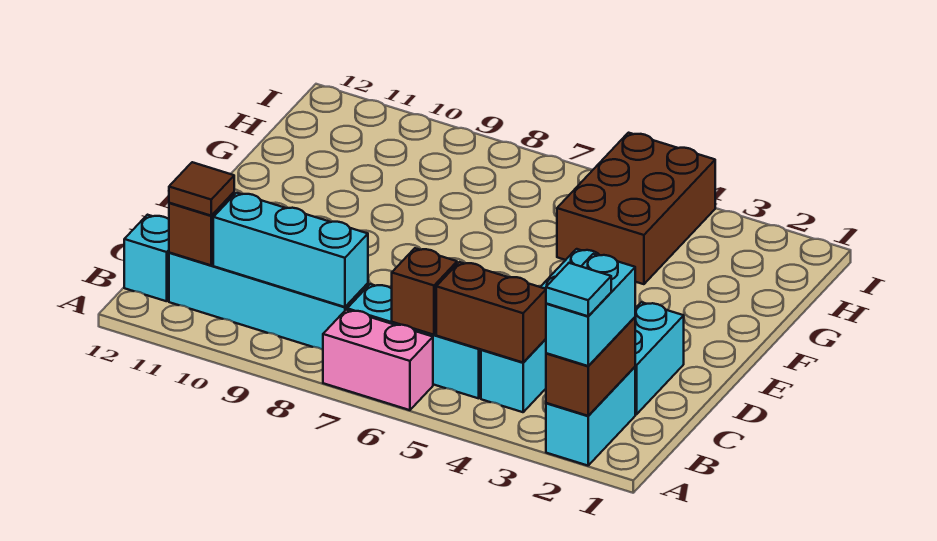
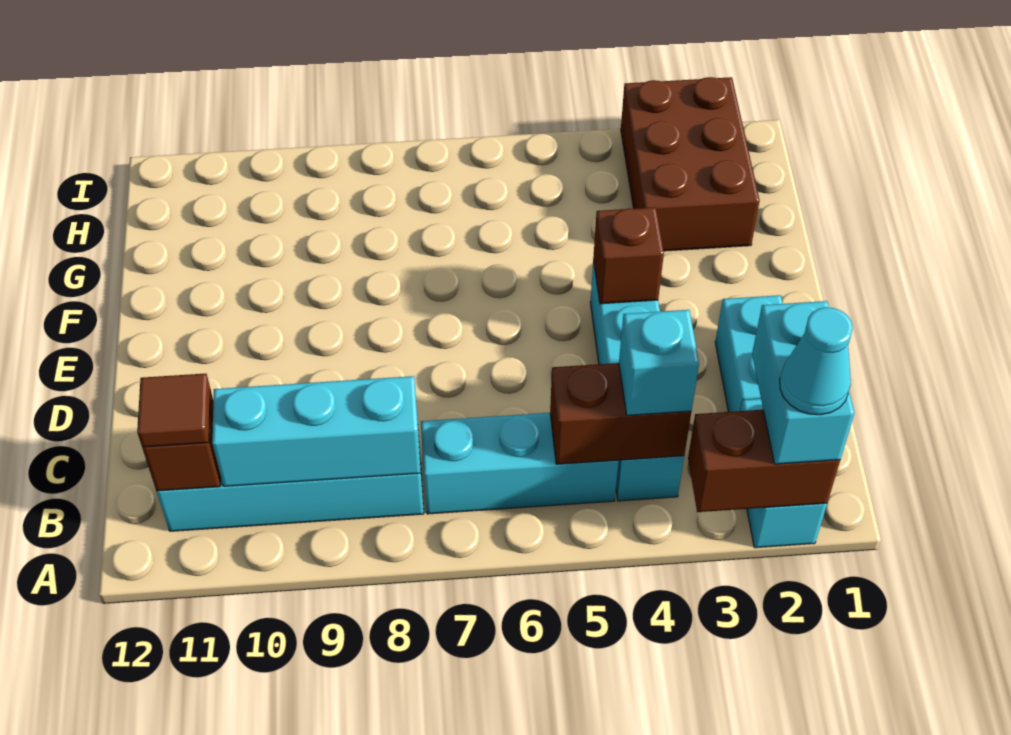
brown brick A2:B2 level 2 -> brown brick A2:A3 level 2
cyan tile A2 level 4 -> cyan cone A2 level 4
pink brick A6:A7 level 1 -> none
brown brick B6 level 2 -> brown brick E4 level 2
cyan brick B12 level 1 -> cyan brick B4 level 3
brown brick G4:I5 level 1 -> brown brick G2:I3 level 1

